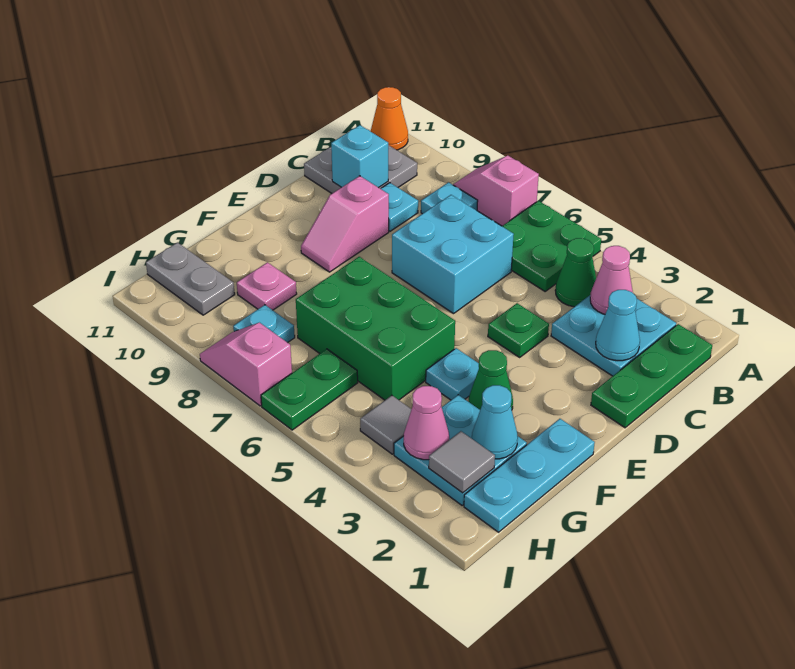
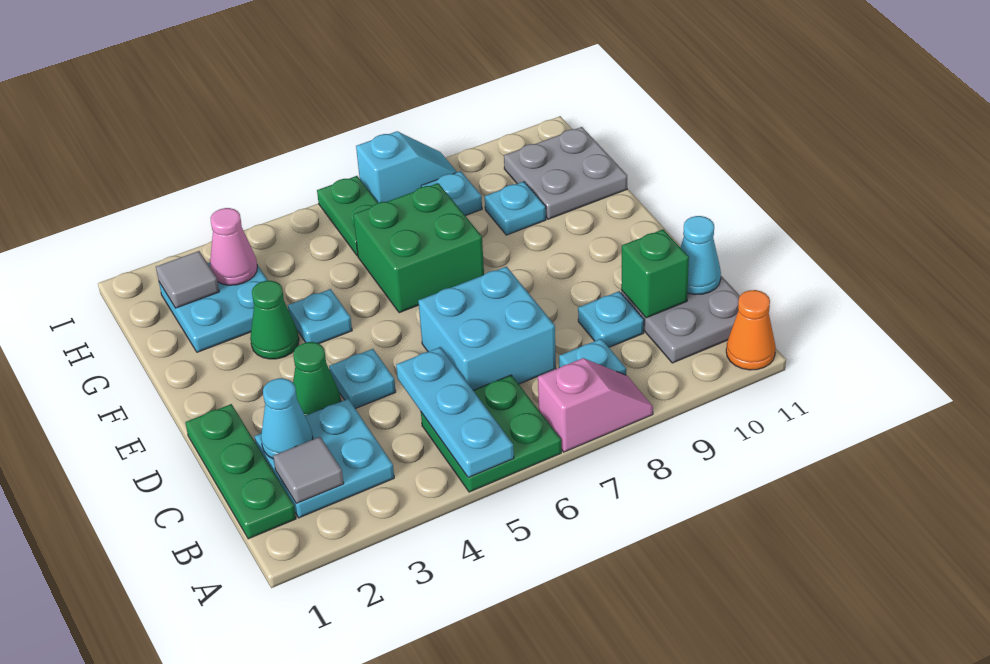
pink cone B3 level 2 -> none
green cone B4 level 1 -> green cone D3 level 1
cyan brick C10 level 2 -> green brick C10 level 2
green plate D4 level 1 -> cyan plate D4 level 1
pink slope D9:E9 level 1 top D -> none
cyan plate F1:H1 level 1 -> cyan plate A5:C5 level 2
green brick F5:G7 level 1 -> green brick F6:G7 level 1
cyan cone G2 level 2 -> cyan cone C11 level 2
pink plate G9 level 1 -> cyan plate G9 level 1
grey tile H4 level 1 -> grey tile B2 level 2
grey plate H10:H11 level 1 -> grey plate G10:H11 level 1
pink slope I7:I8 level 1 top 7 -> cyan slope I7:I8 level 1 top 7

